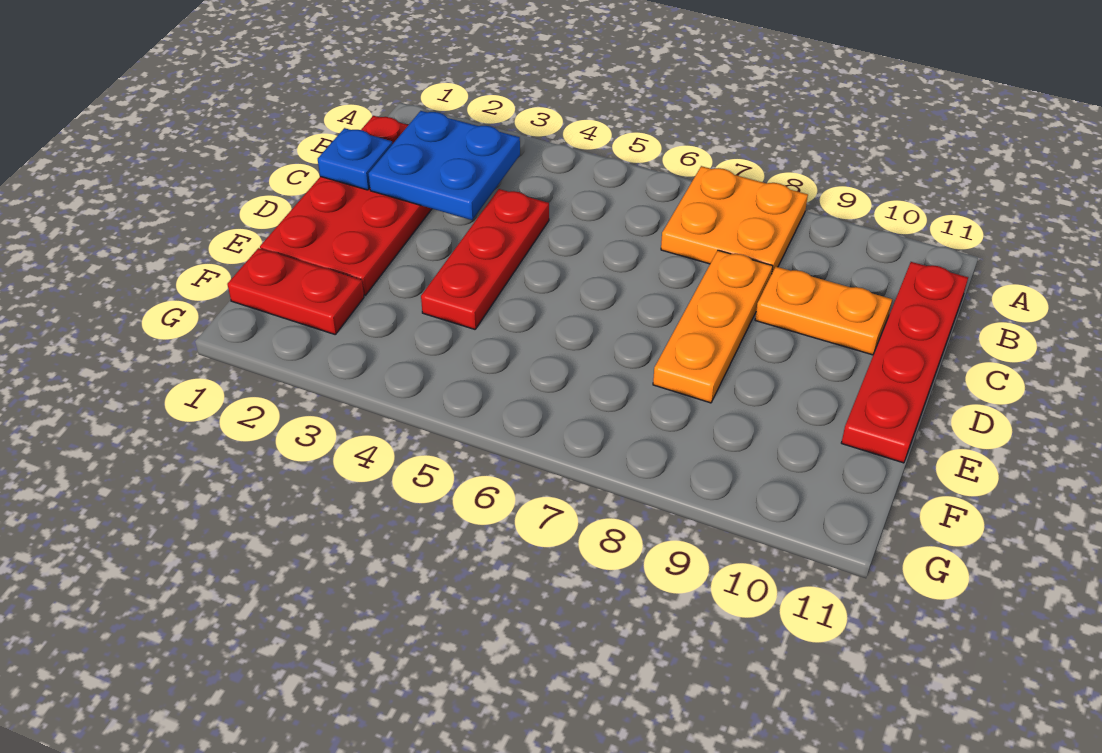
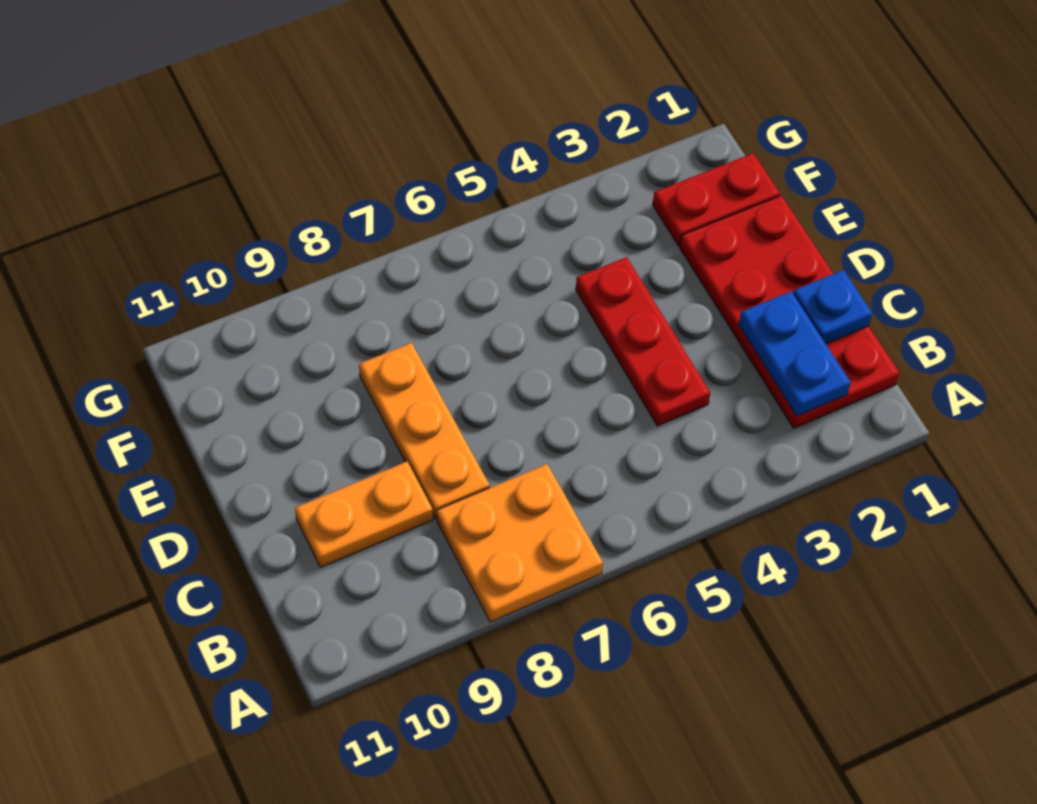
blue plate B2:C3 level 2 -> blue plate B2:C2 level 2
red plate B11:E11 level 1 -> none

